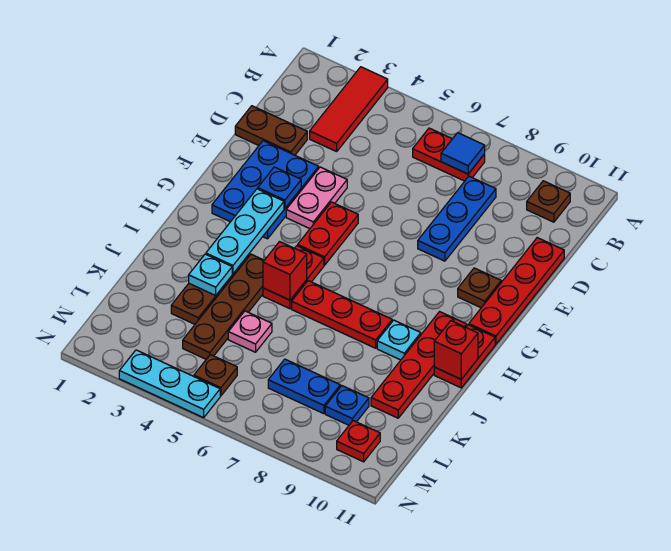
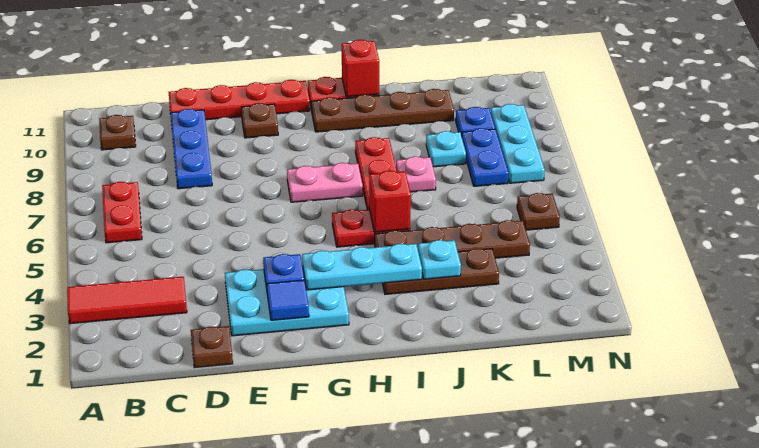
blue tile B7 level 2 -> blue tile F2 level 2
blue plate C8:E8 level 1 -> blue plate D8:D10 level 1
brown plate D1:D2 level 1 -> brown plate D1 level 1
blue plate E2:G3 level 1 -> cyan plate E2:G3 level 1
pink plate E4:F4 level 1 -> pink plate G7:H7 level 1
red plate F5:G5 level 1 -> none
red plate H10:K10 level 1 -> brown plate H10:K10 level 1
cyan plate I9 level 1 -> cyan plate K8 level 1
pink plate K5 level 1 -> pink plate J7 level 1
red plate M10 level 1 -> none
cyan plate N3:N5 level 1 -> cyan plate M7:M9 level 1

